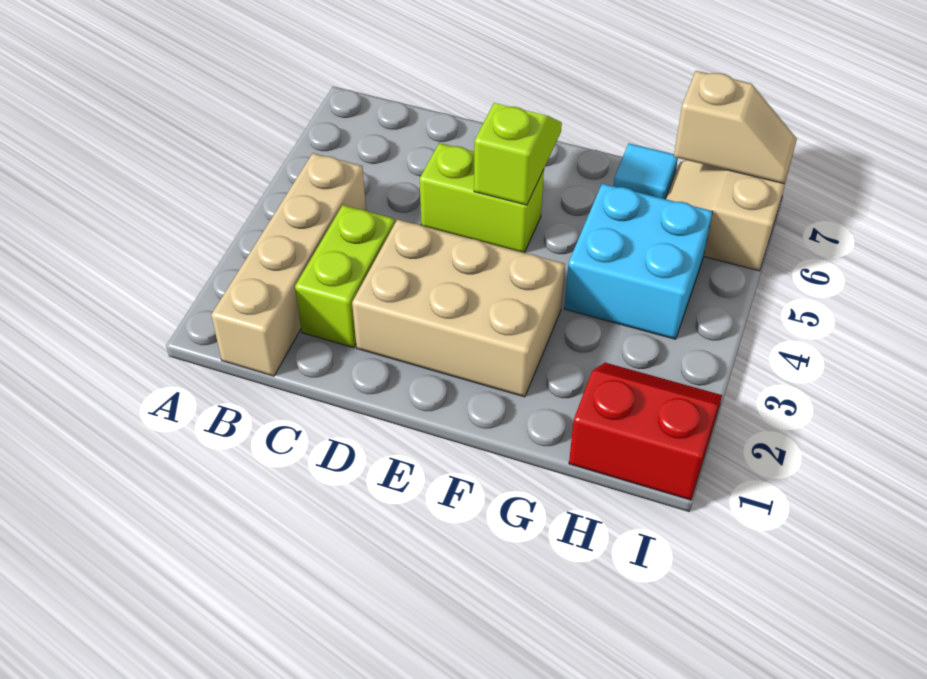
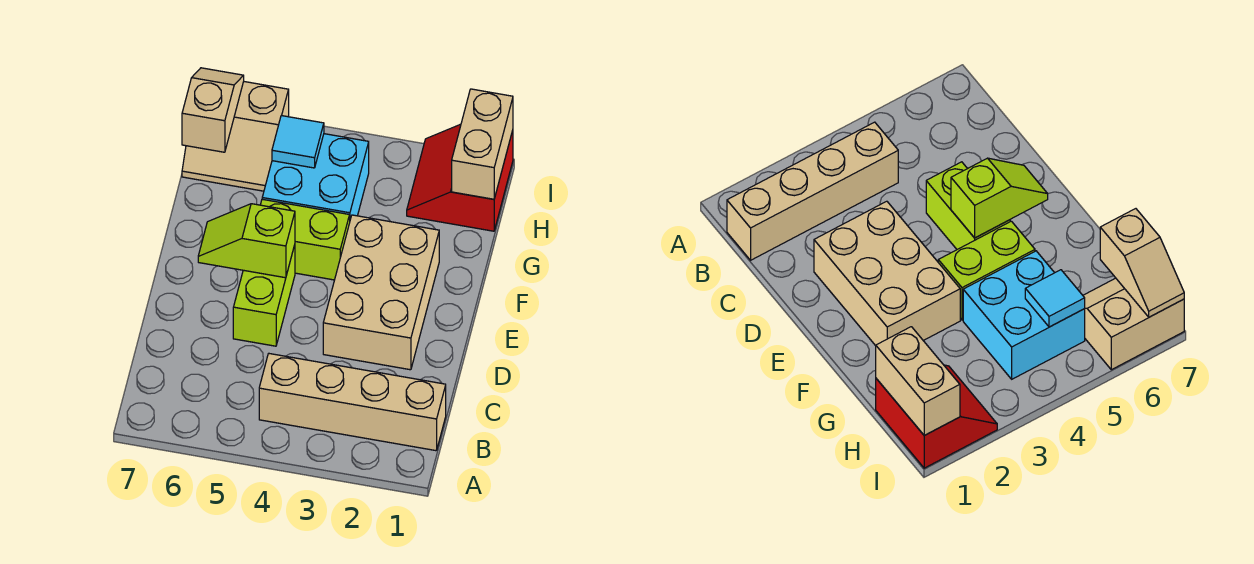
lime brick C2:C3 level 1 -> lime brick F4:F5 level 1
cyan tile G7 level 1 -> cyan tile H5 level 2
none -> tan brick H1:I1 level 2

